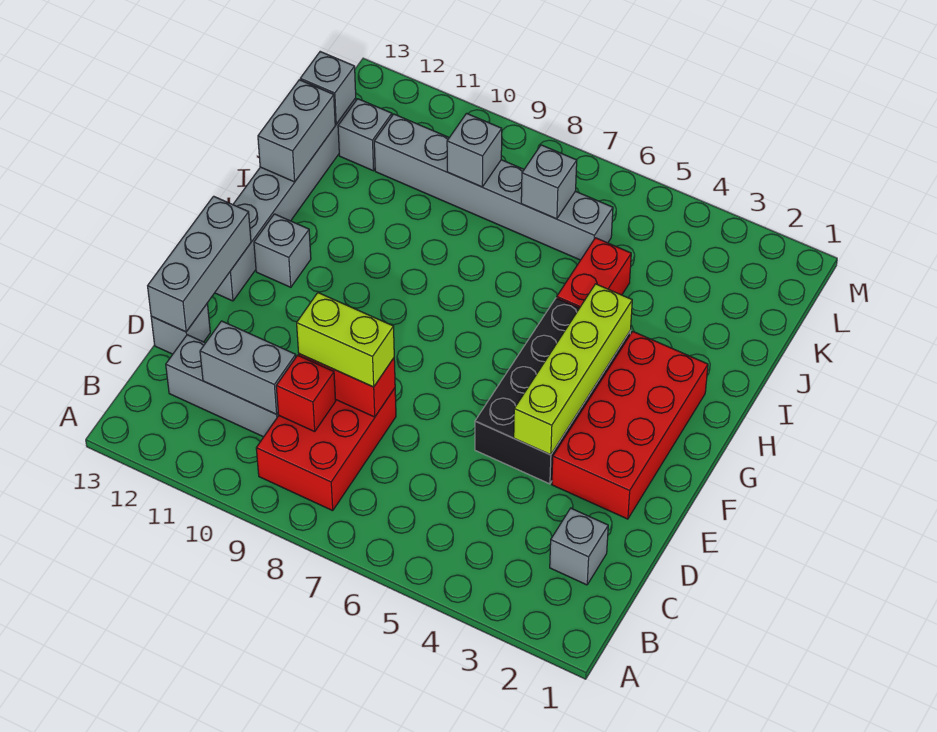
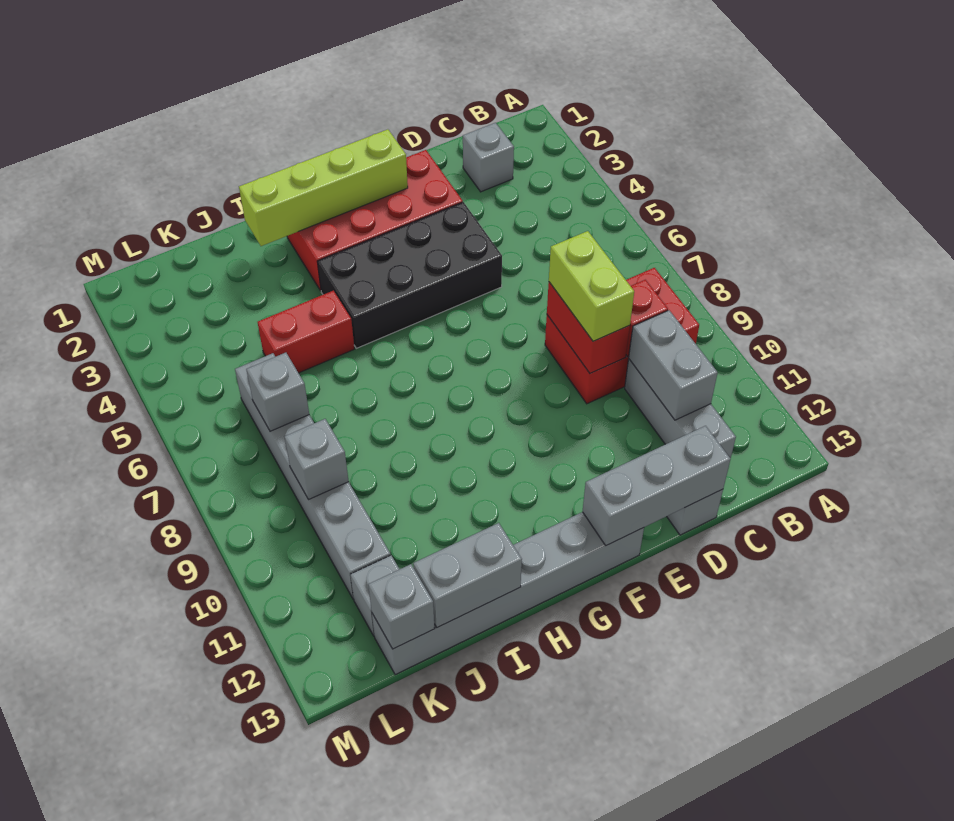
lime brick E4:H4 level 2 -> lime brick F2:I2 level 2
grey brick G12 level 1 -> none

